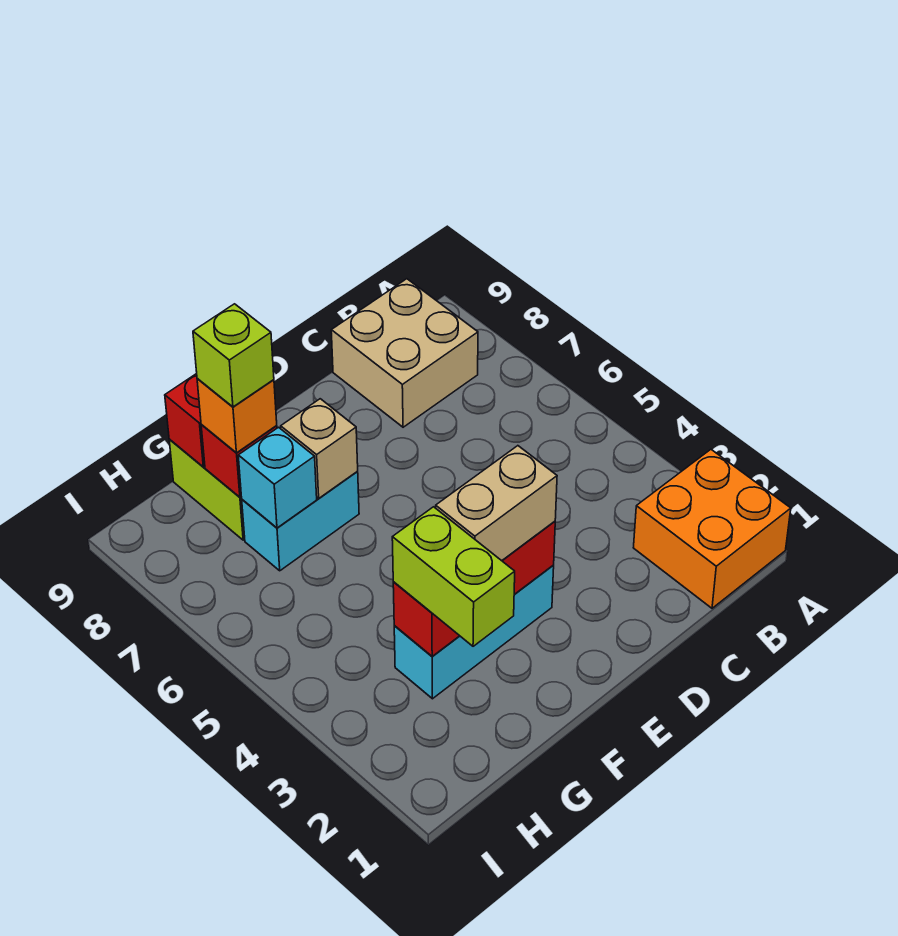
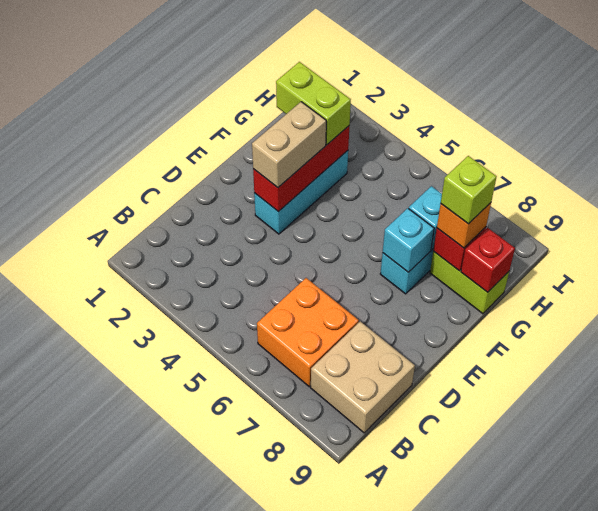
orange brick A1:B2 level 1 -> orange brick B6:C7 level 1
tan brick F7 level 2 -> cyan brick F7 level 2

